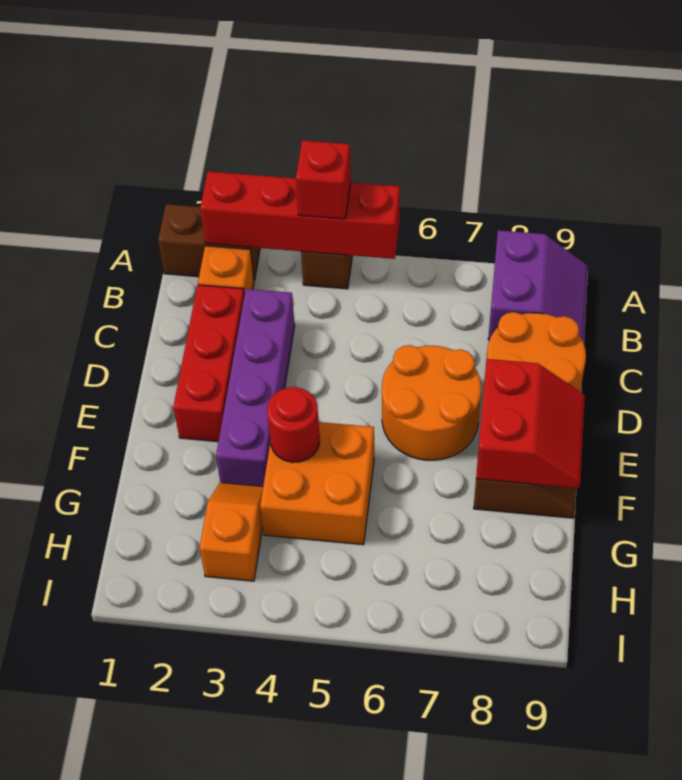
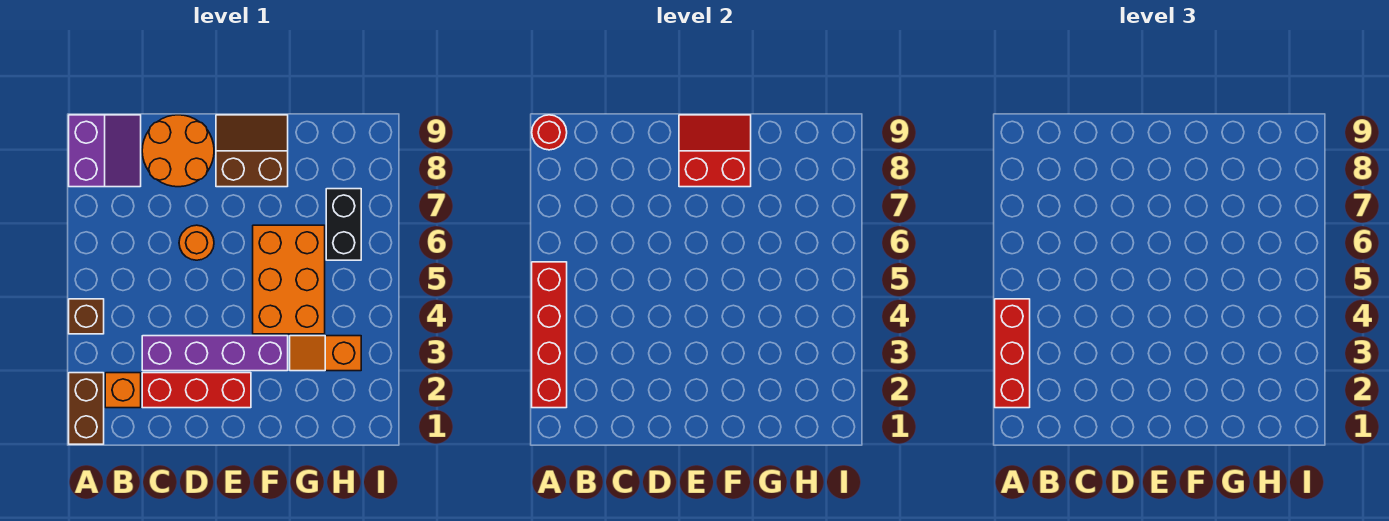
red brick A4 level 3 -> red brick A2:A4 level 3
purple slope A8:B9 level 1 top 8 -> purple slope A8:B9 level 1 top A
orange round brick D6:E7 level 1 -> orange round brick D6 level 1
orange brick F4:G5 level 1 -> orange brick F4:G6 level 1
red round brick F4 level 2 -> red round brick A9 level 2
none -> black brick H6:H7 level 1

